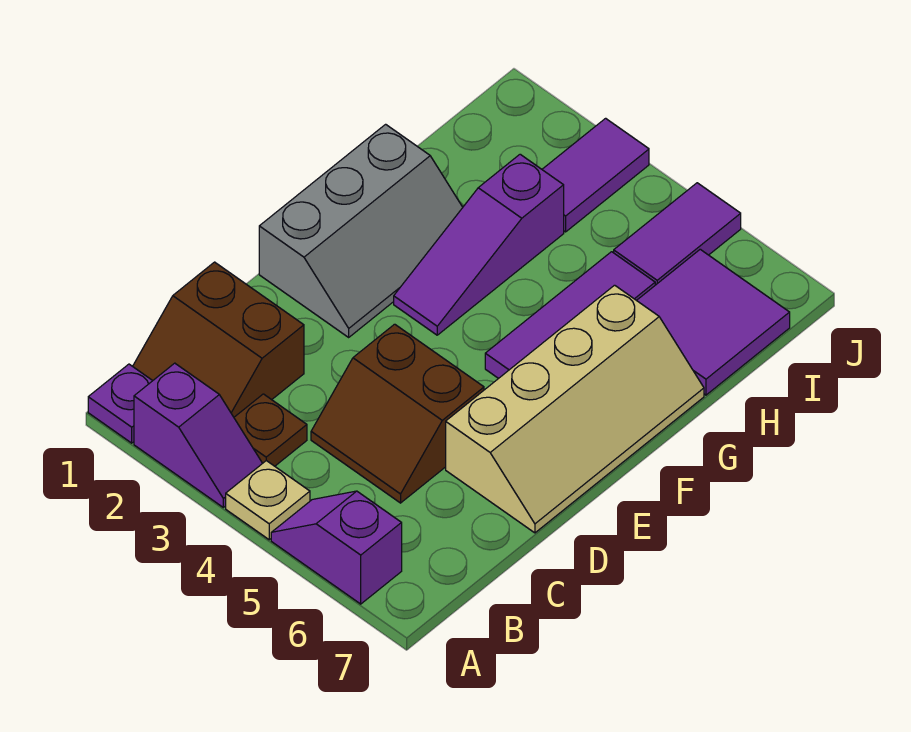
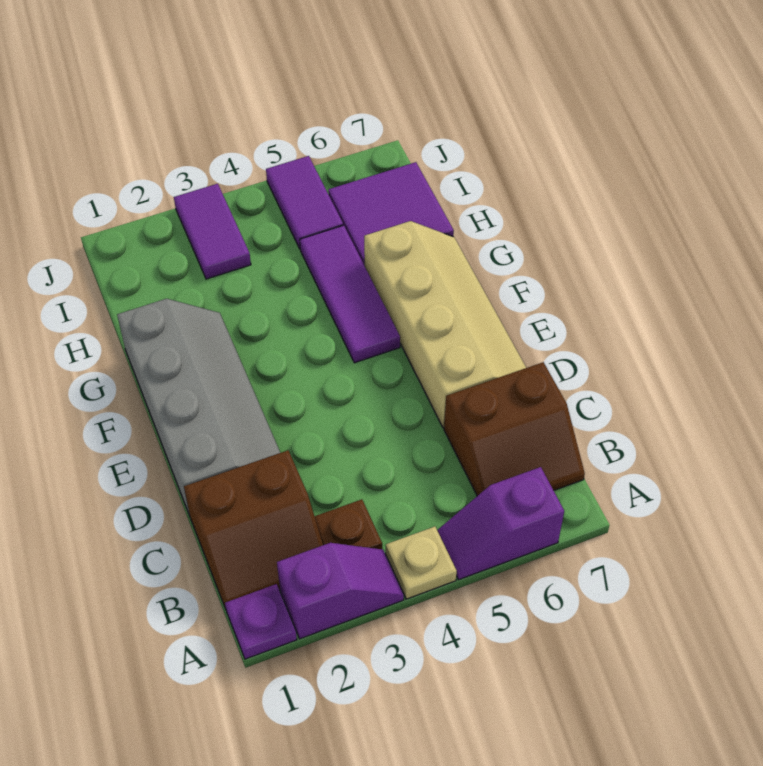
brown slope C4:D5 level 1 top D -> brown slope B6:C7 level 1 top C
grey slope E1:G2 level 1 top 1 -> grey slope D1:G2 level 1 top 1
purple slope F3:H3 level 1 top H -> none

